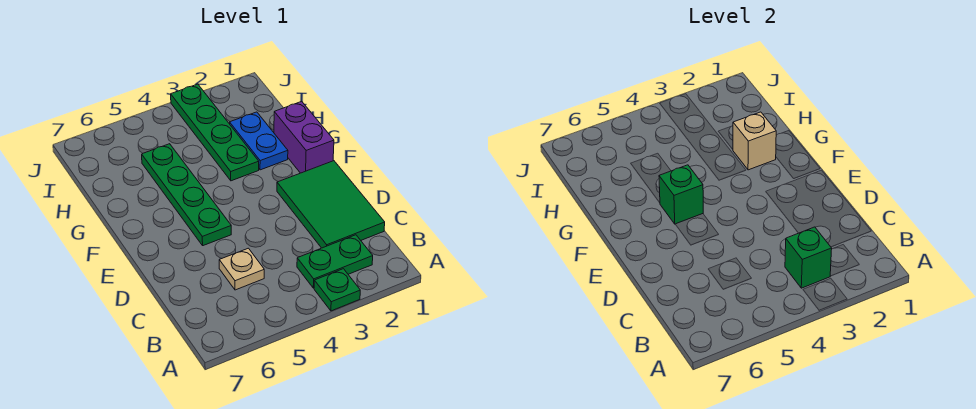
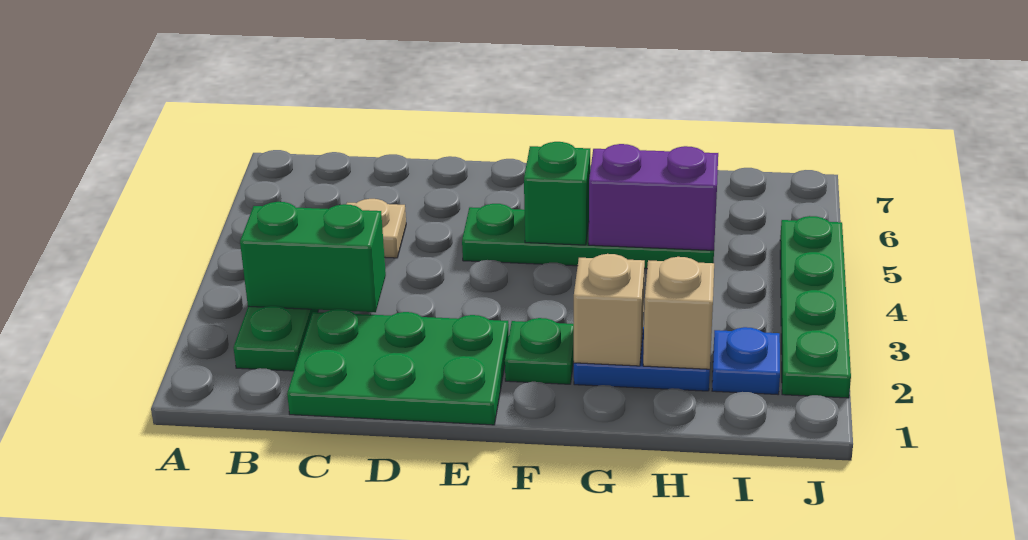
green plate A3 level 1 -> green plate F2 level 1
green brick B3 level 2 -> green brick B3:C3 level 2
green tile C1:E2 level 1 -> green plate C1:E2 level 1
purple brick F1:G1 level 1 -> purple brick G5:H5 level 2
green plate G3:J3 level 1 -> green plate J2:J5 level 1
none -> tan brick H2 level 2
none -> blue plate I2 level 1

